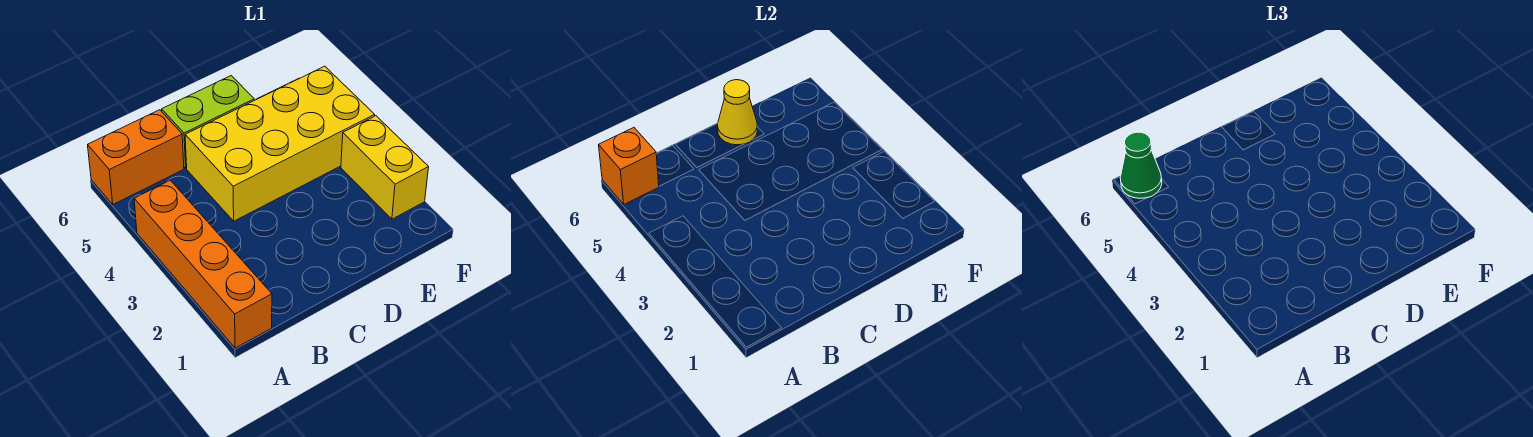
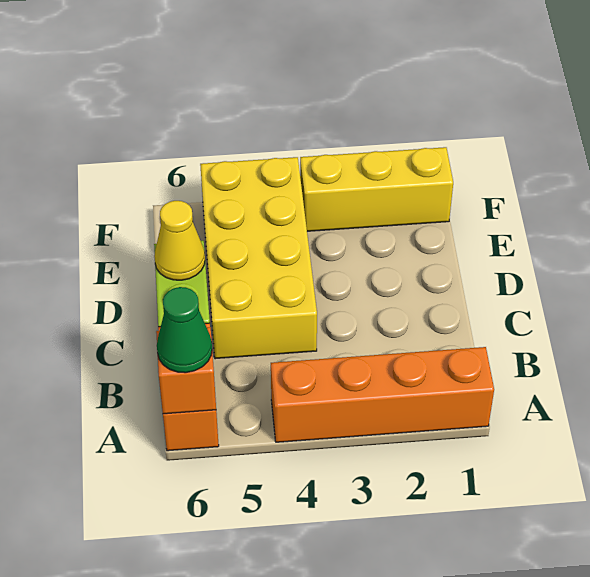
yellow brick F2:F3 level 1 -> yellow brick F1:F3 level 1

